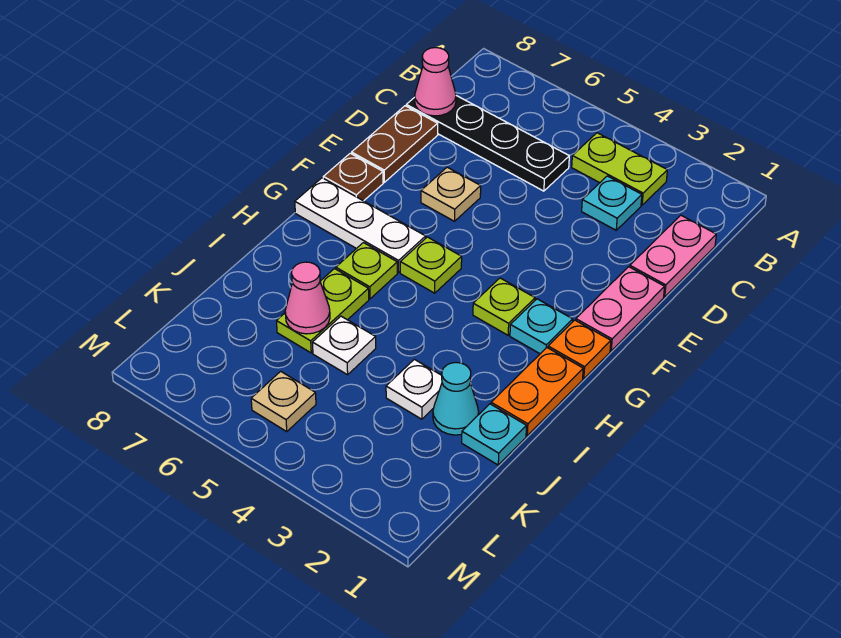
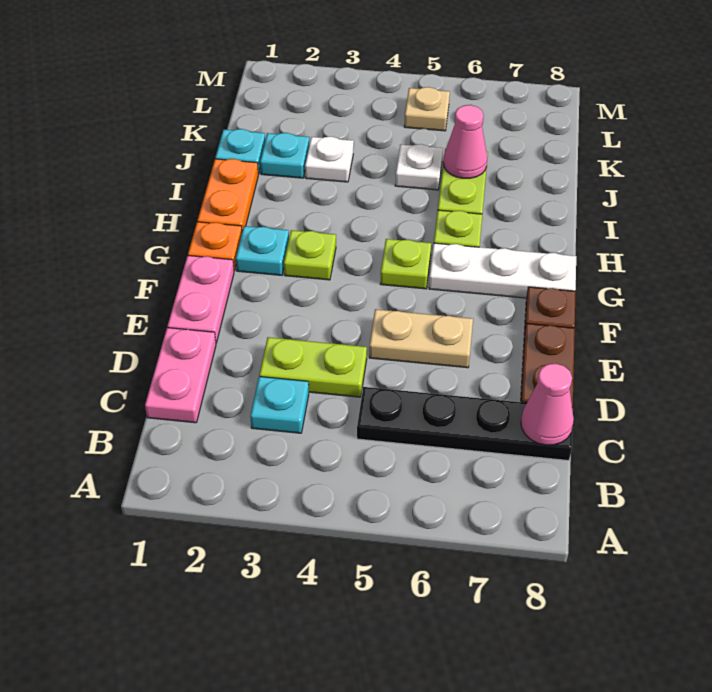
lime plate B3:B4 level 1 -> lime plate D3:D4 level 1
tan plate E6 level 1 -> tan plate E5:E6 level 1
cyan cone J2 level 1 -> cyan plate J2 level 1

